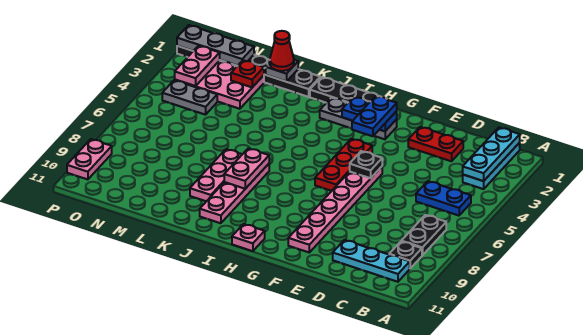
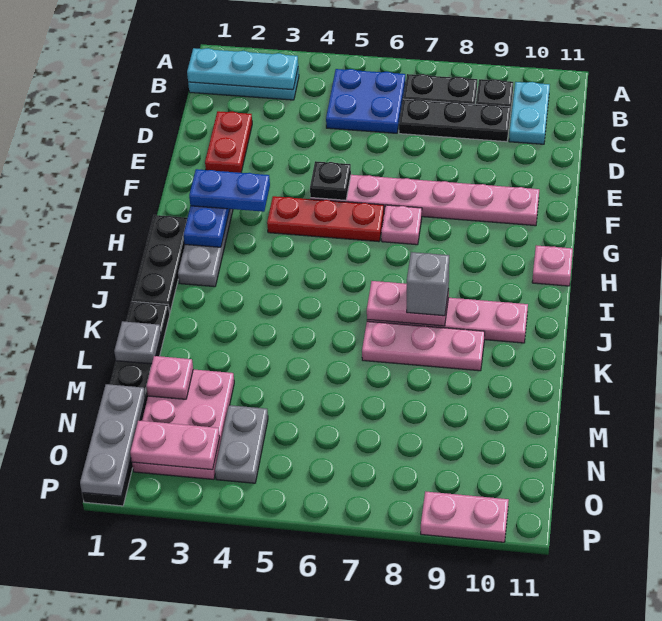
blue plate B5:C5 level 1 -> blue plate B5:C6 level 1
cyan plate B10:D10 level 1 -> cyan plate B10:C10 level 1
none -> black plate C7:C9 level 1
none -> pink plate G7 level 1
none -> grey brick J8 level 3
red cone L1 level 3 -> none
red plate M2 level 2 -> pink plate M2 level 2

